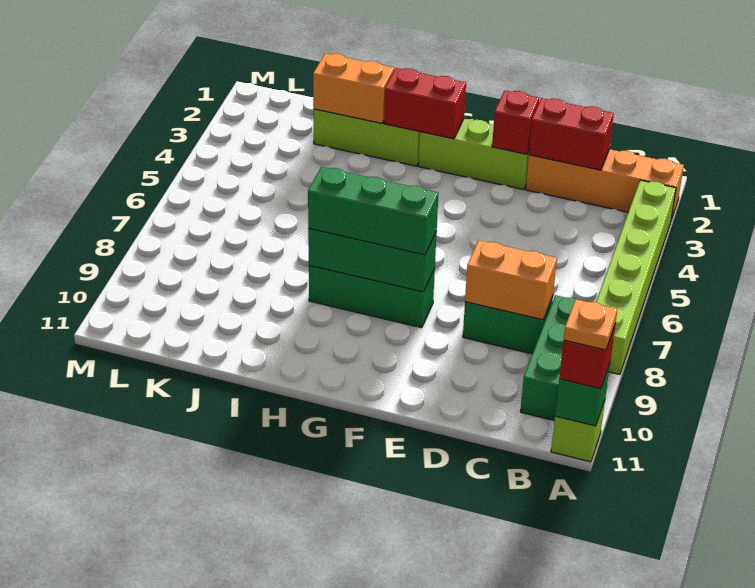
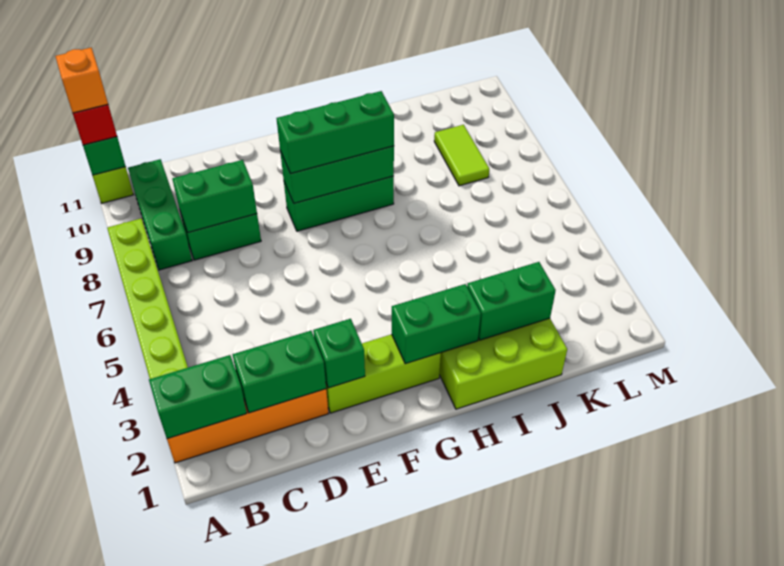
none -> green brick A2:B2 level 2
orange plate A11 level 4 -> orange brick A11 level 4
red brick C2:D2 level 2 -> green brick C2:D2 level 2
orange brick C8:D8 level 2 -> green brick C8:D8 level 2
red brick E2 level 2 -> green brick E2 level 2
red brick G2:H2 level 2 -> green brick G2:H2 level 2
orange brick I2:J2 level 2 -> green brick I2:J2 level 2
none -> lime tile K8:K9 level 1

